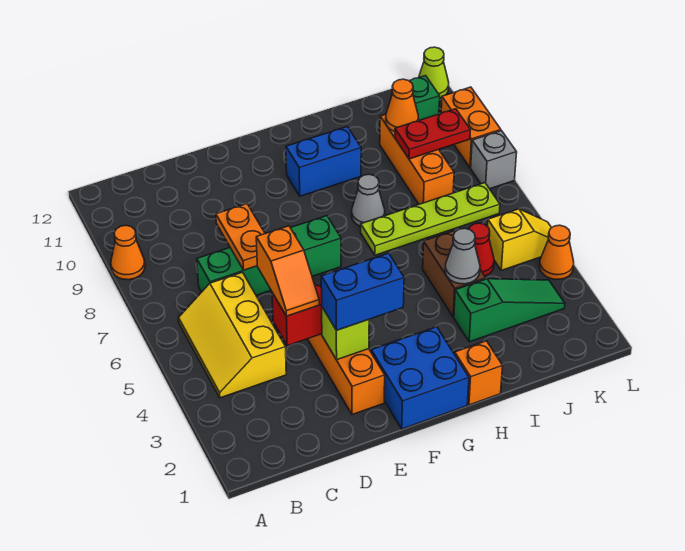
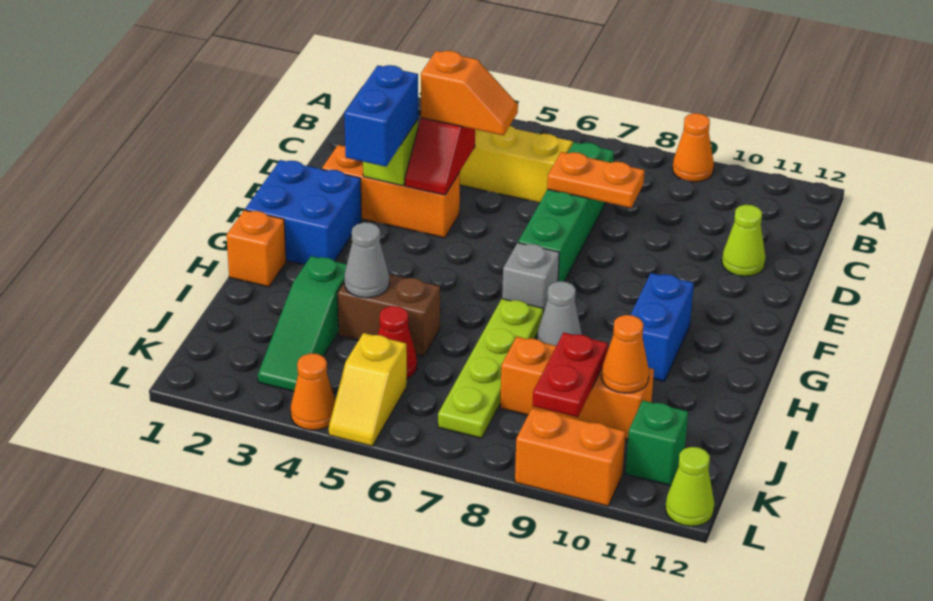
orange slope D4:D5 level 3 top 5 -> orange slope D4:D5 level 3 top 4
none -> lime cone D11 level 1
grey brick L8 level 1 -> grey brick G7 level 1

